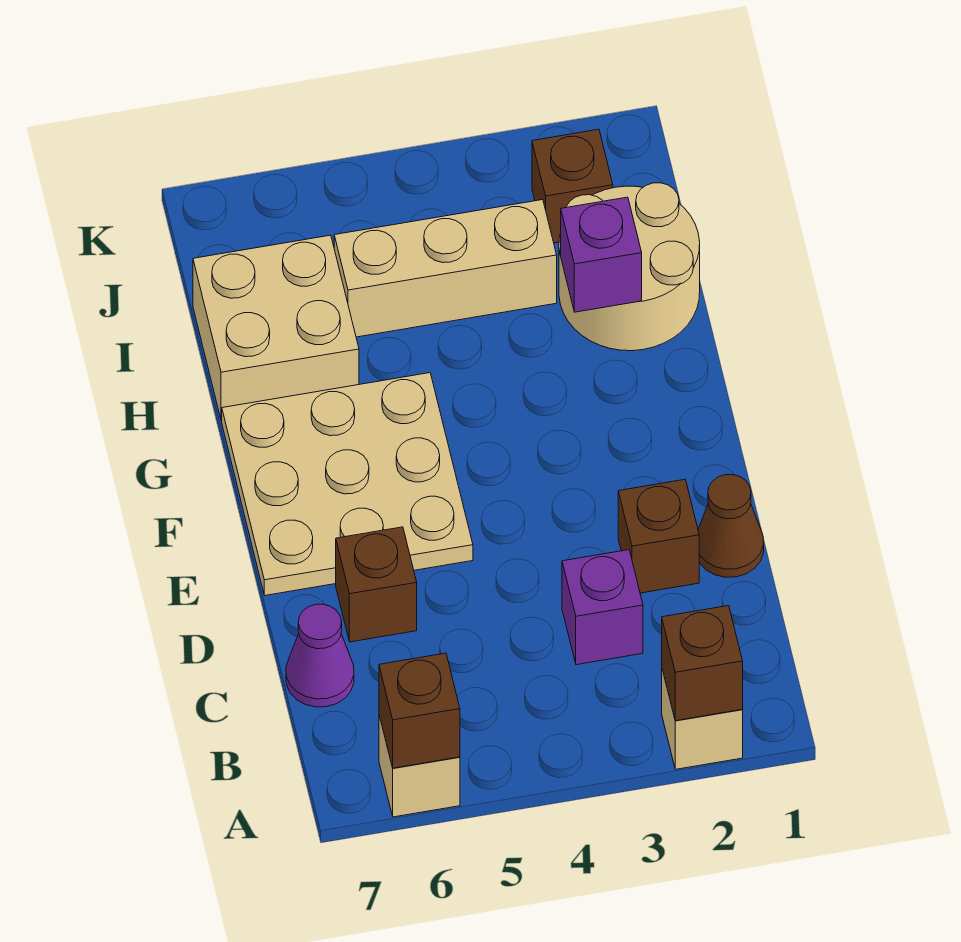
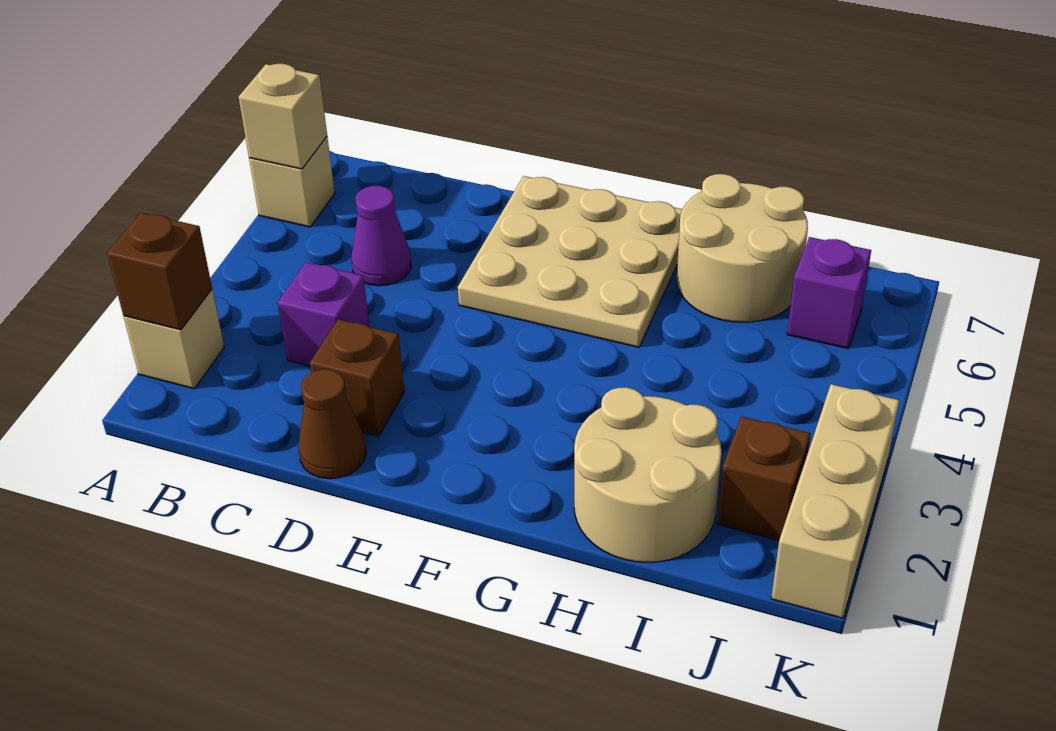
brown brick A6 level 2 -> tan brick A6 level 2
purple cone C7 level 1 -> purple cone C5 level 1
brown brick D6 level 1 -> none
purple brick H2 level 2 -> purple brick J6 level 1
tan brick H6:I7 level 1 -> tan round brick H6:I7 level 1
tan brick I3:I5 level 1 -> tan brick K1:K3 level 1

